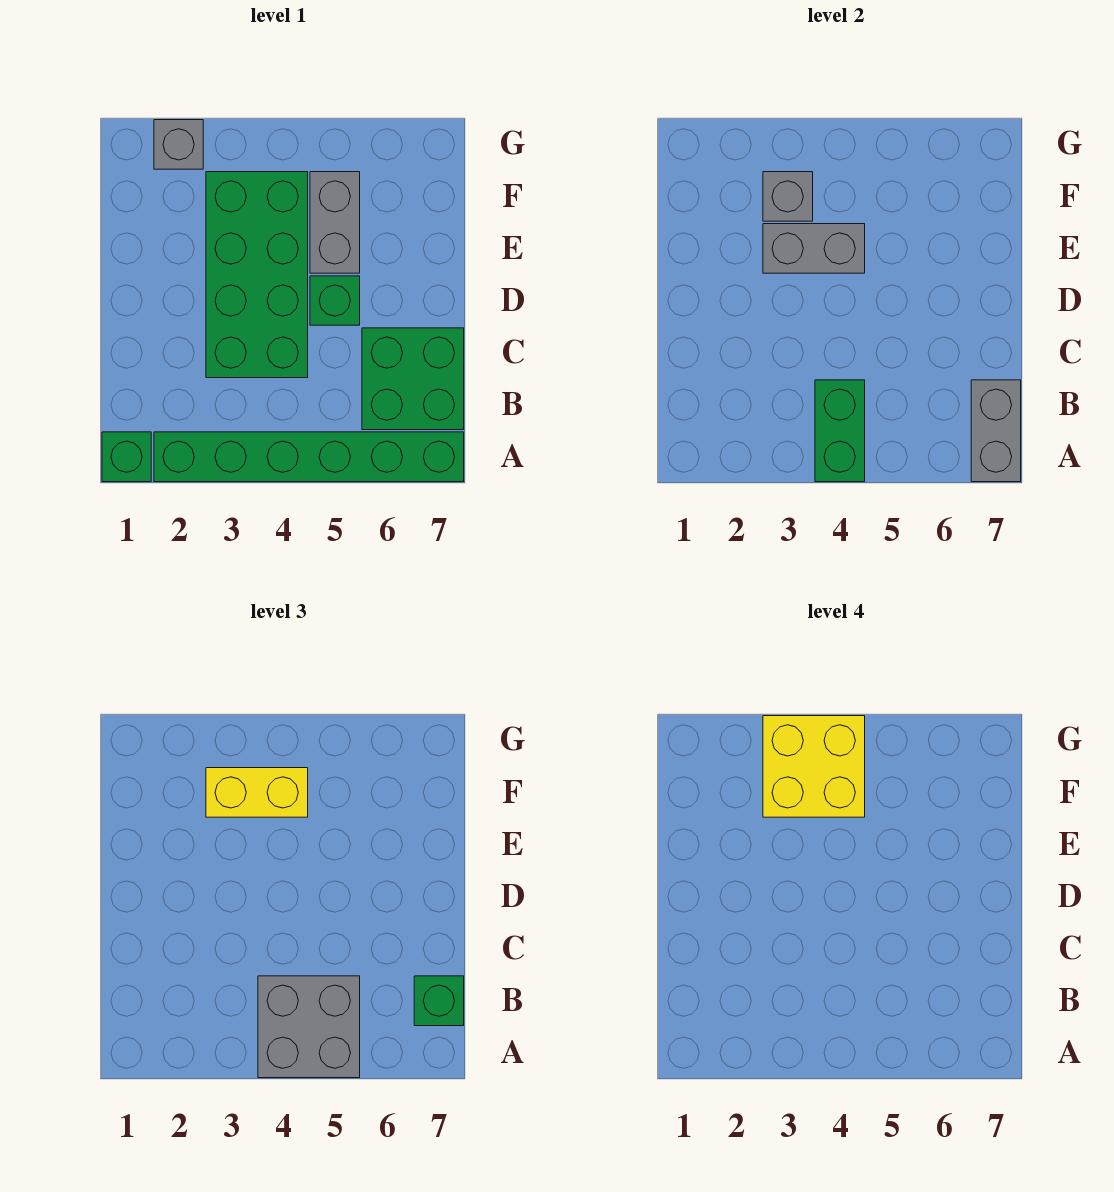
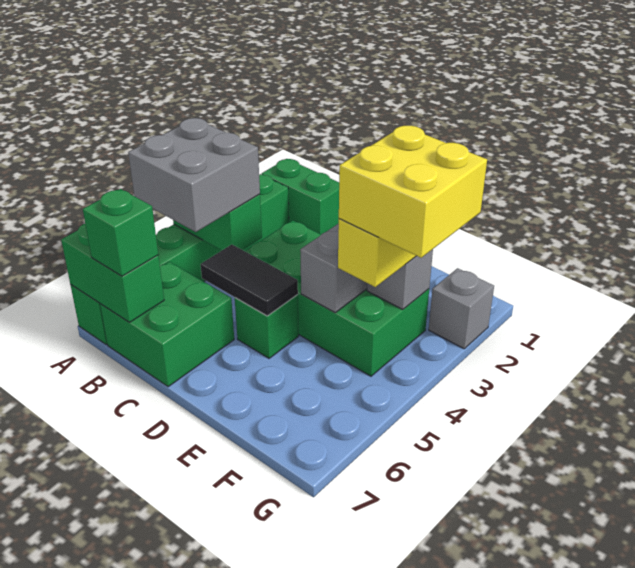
green brick A1 level 1 -> green brick A1:B1 level 1
grey brick A7:B7 level 2 -> green brick A7:B7 level 2
none -> black tile C5:D5 level 2
grey brick E5:F5 level 1 -> none

